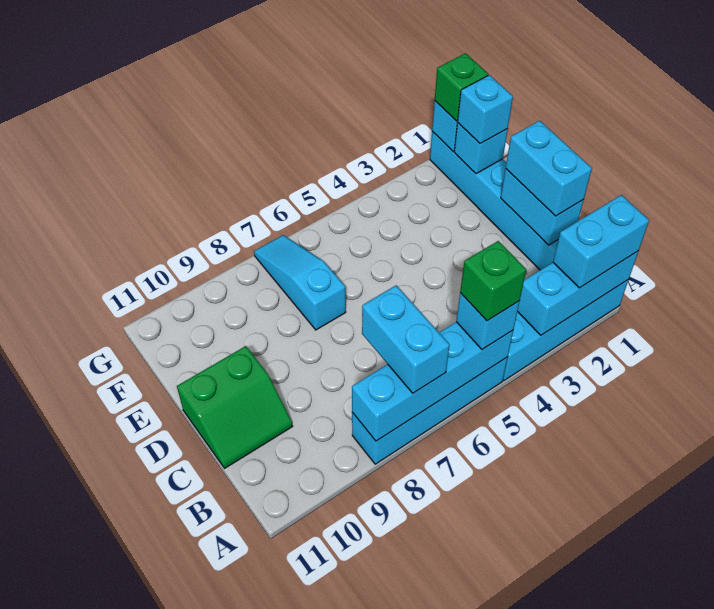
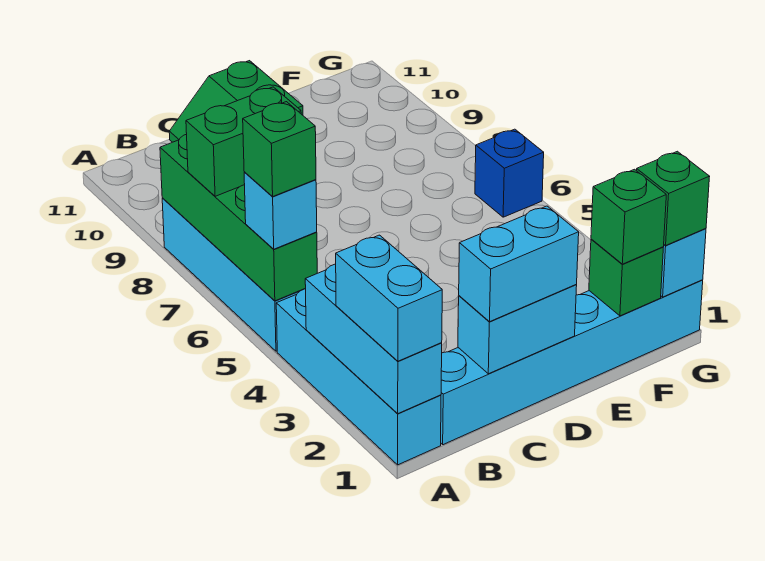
cyan brick A5:A8 level 2 -> green brick A5:A8 level 2
cyan brick A7:B7 level 3 -> green brick A7:B7 level 3
cyan slope E7:G7 level 1 top E -> none
cyan brick F1 level 2 -> green brick F1 level 2
cyan brick F1 level 3 -> green brick F1 level 3
none -> blue brick G6 level 1

